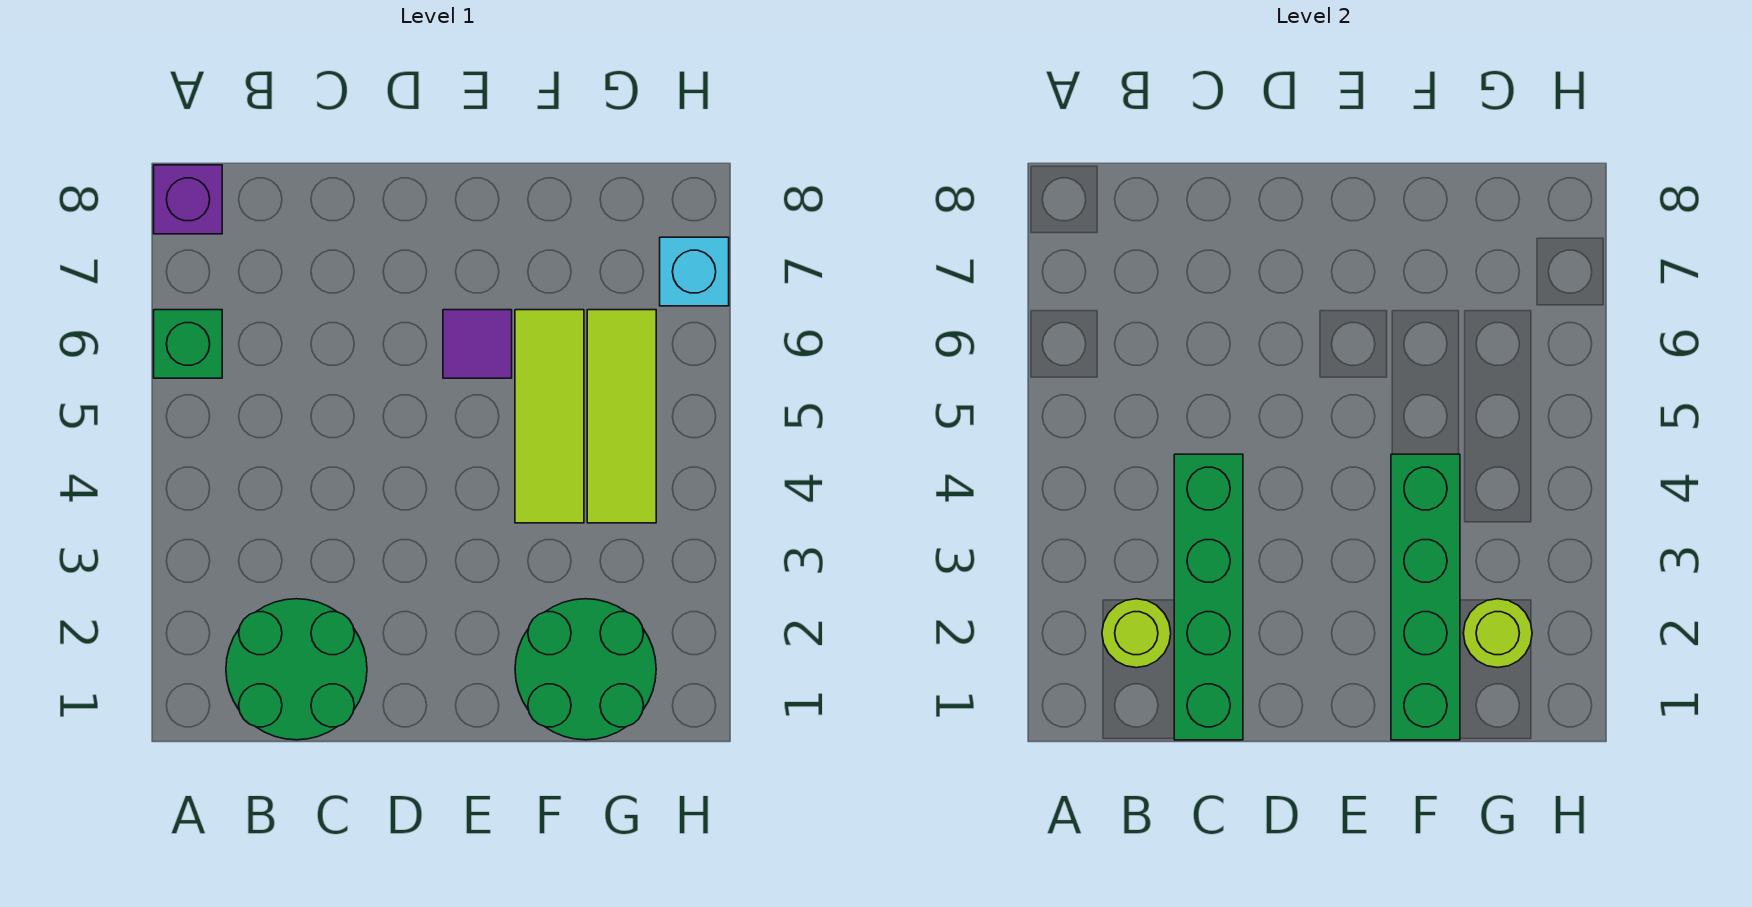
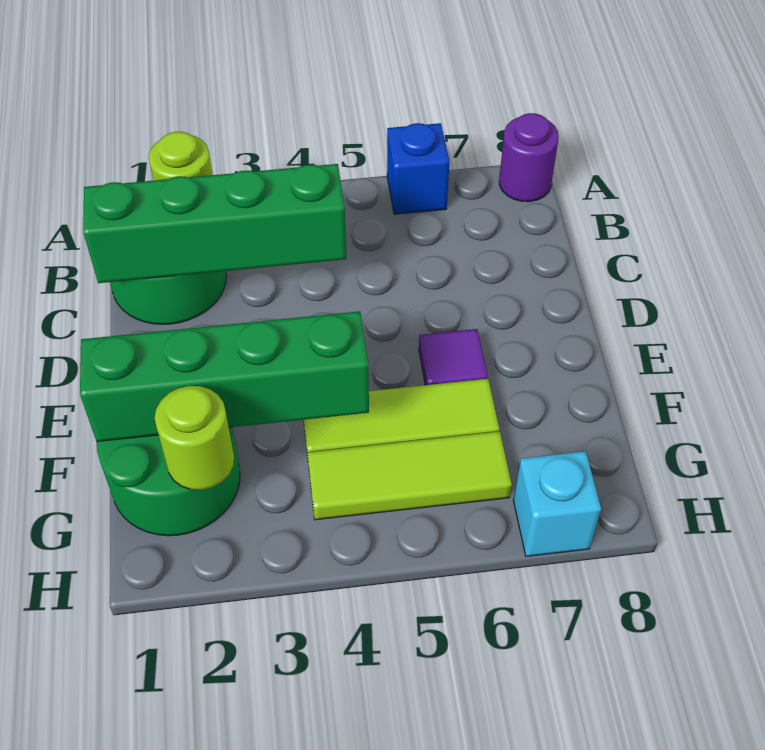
green brick A6 level 1 -> blue brick A6 level 1
purple brick A8 level 1 -> purple round brick A8 level 1

